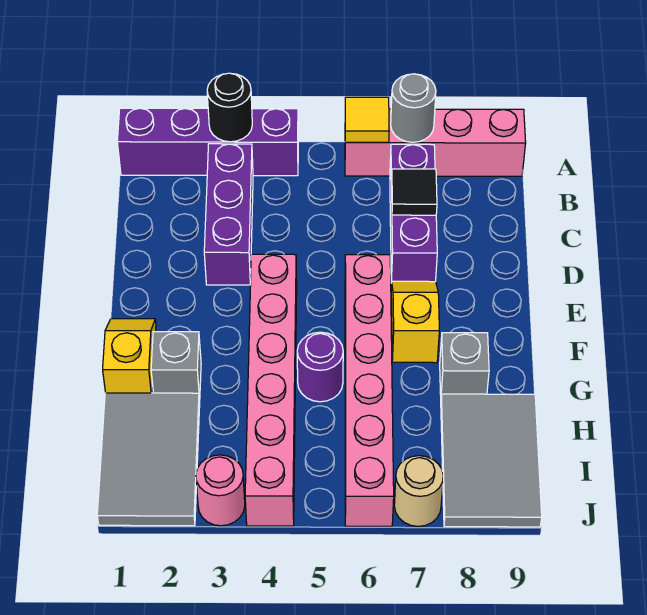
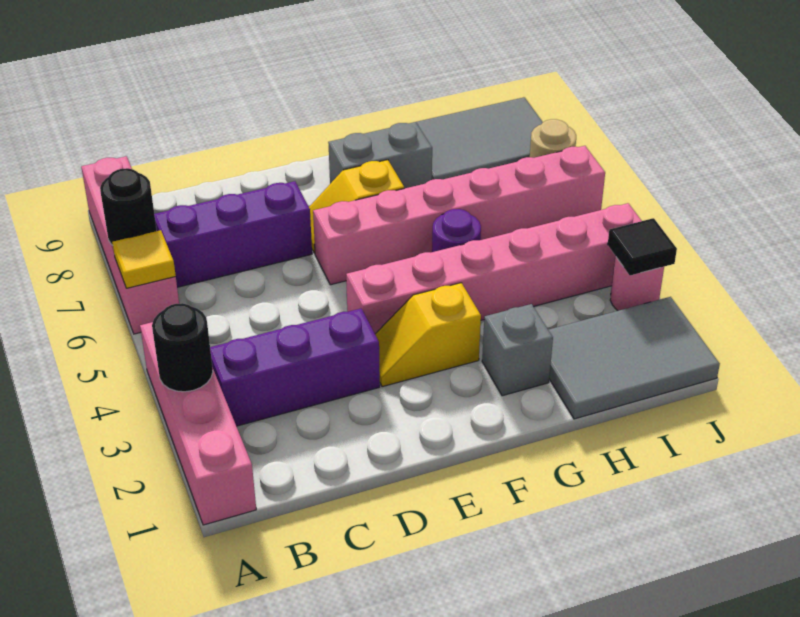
purple brick A1:A4 level 1 -> pink brick A1:A4 level 1
grey round brick A7 level 2 -> black round brick A7 level 2
black tile C7 level 2 -> black tile J3 level 2
yellow slope F1:G1 level 1 top G -> yellow slope E3:F3 level 1 top F
grey brick G8 level 1 -> grey brick F8:G8 level 1

